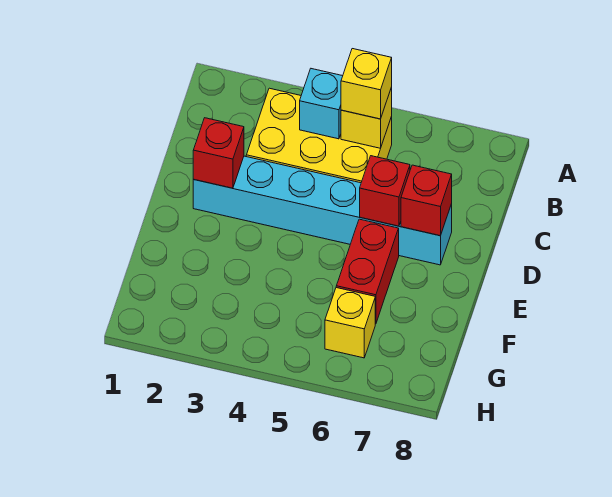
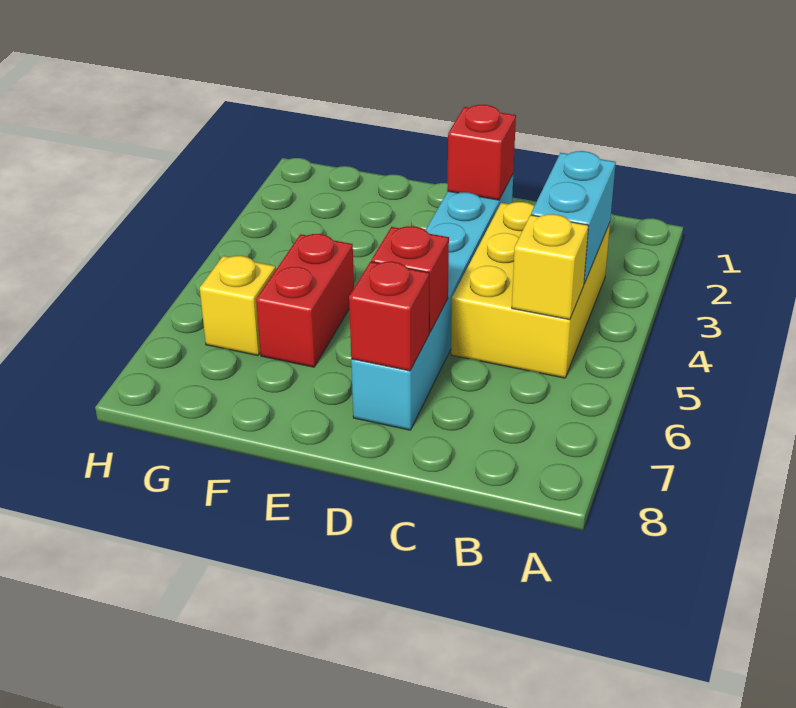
cyan brick B4 level 2 -> cyan brick B3:B4 level 2
yellow brick B5 level 3 -> none
red brick E6:F6 level 1 -> red brick F5:F6 level 1

